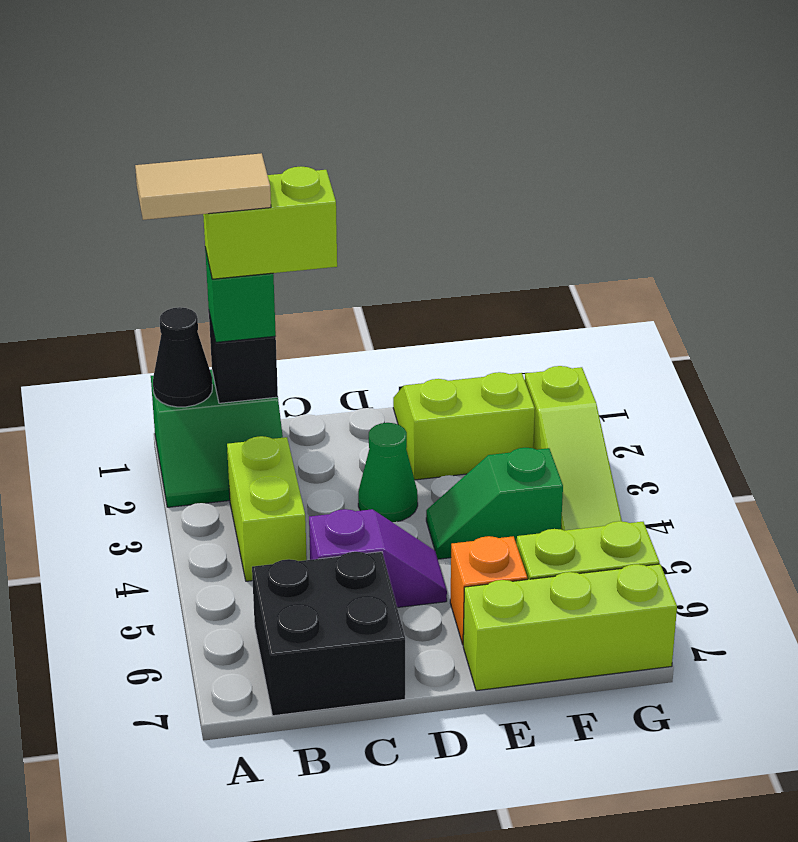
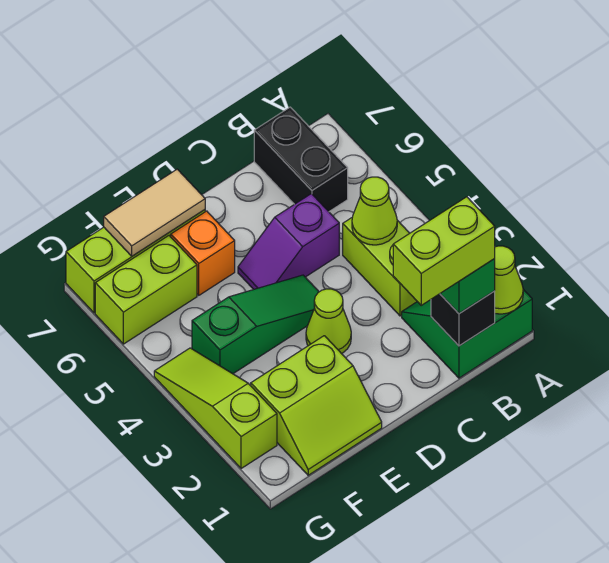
black cone A1 level 2 -> lime cone A1 level 2
tan tile A1:B1 level 5 -> tan tile E7:F7 level 2
none -> lime cone B4 level 2
black brick B6:C7 level 1 -> black brick B6:B7 level 1
green cone D3 level 1 -> lime cone D3 level 1
green slope E4:F4 level 1 top F -> green slope D4:F4 level 1 top F

